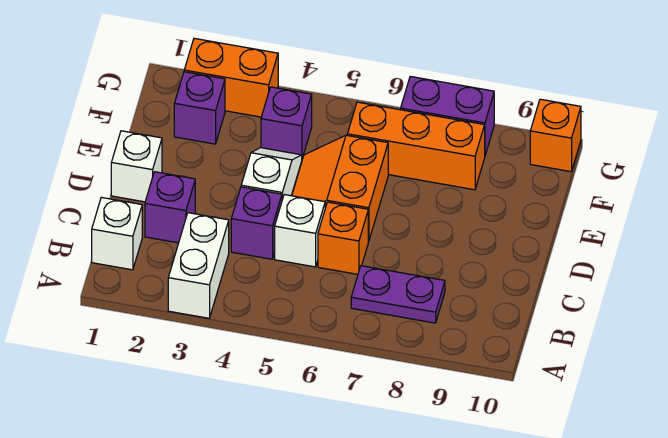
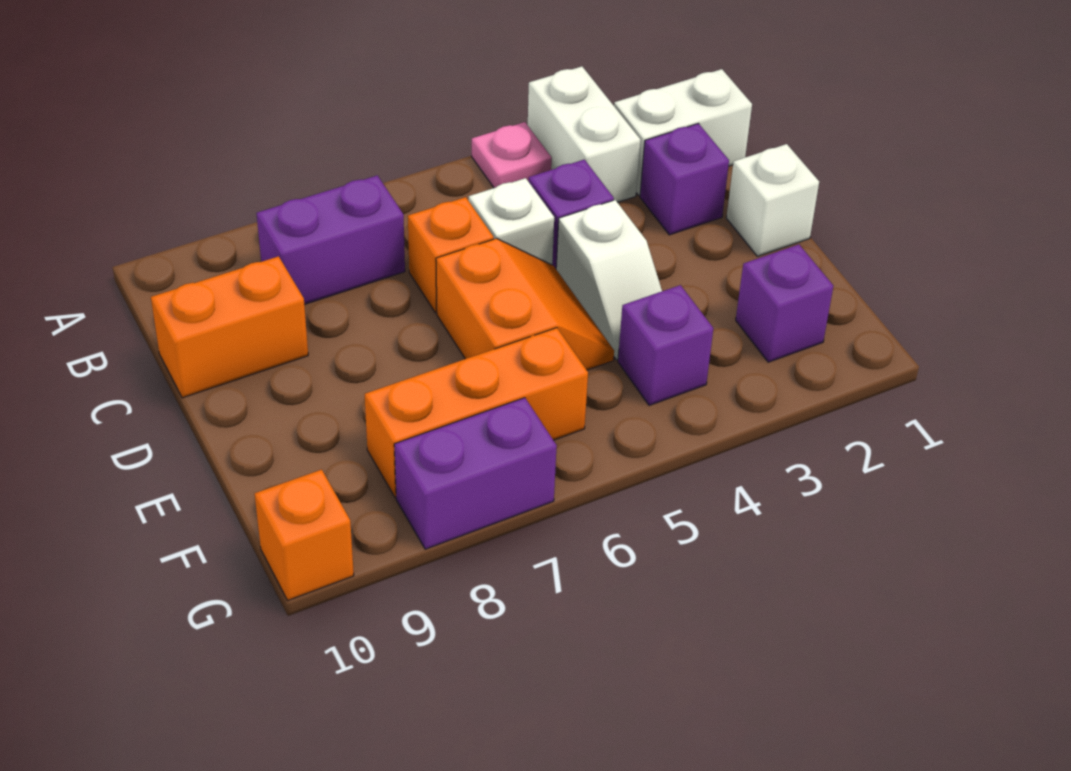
none -> pink plate A4 level 1
white brick B1 level 1 -> white brick B1:B2 level 1
purple plate B7:B8 level 1 -> purple brick B7:B8 level 1
orange brick G2:G3 level 1 -> orange brick C9:C10 level 1

